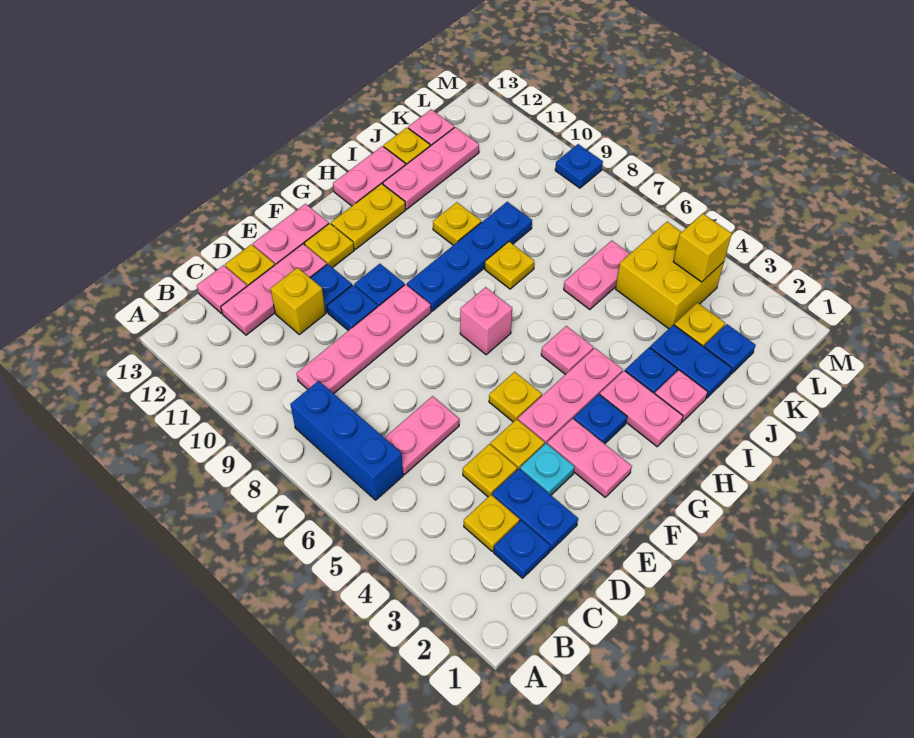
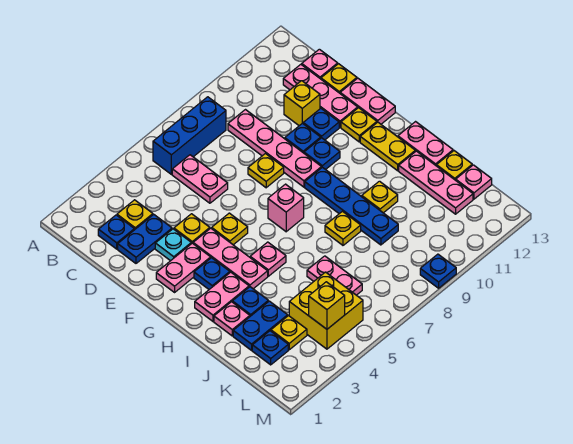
yellow plate D4 level 1 -> yellow plate E8 level 1

